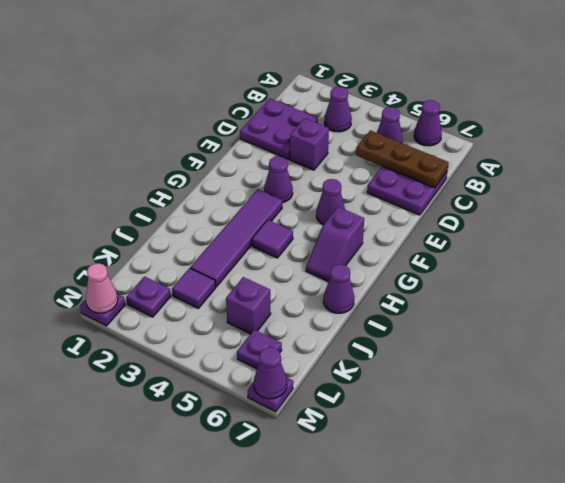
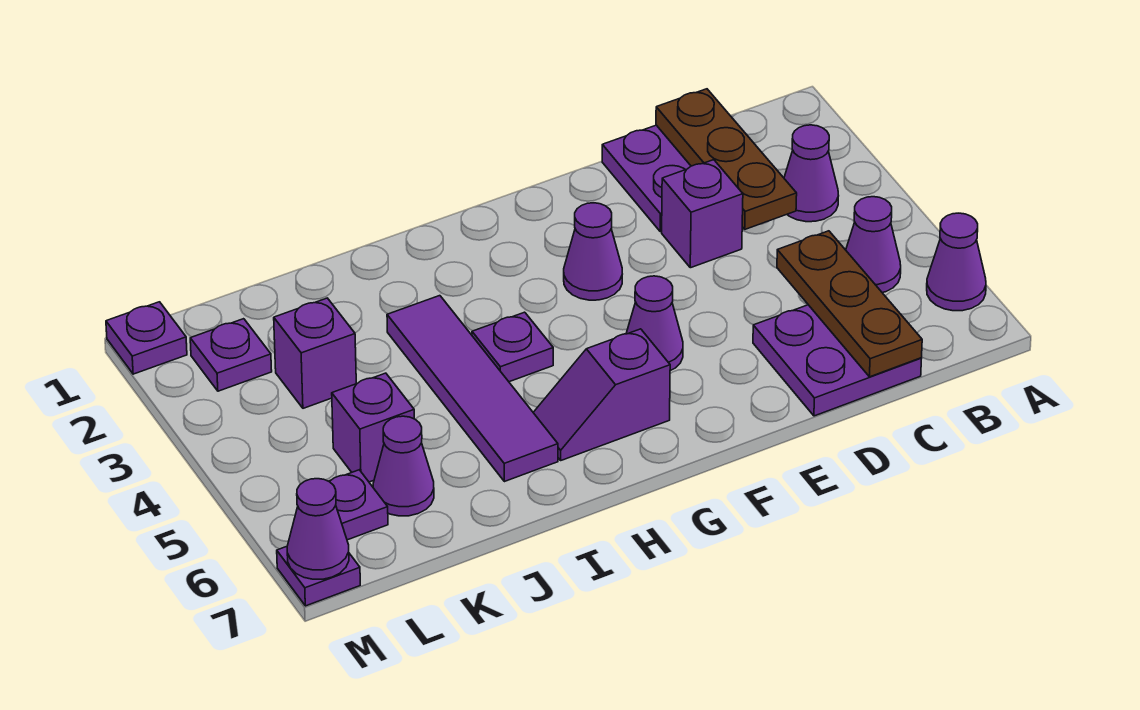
none -> brown plate C1:C3 level 2
purple tile G3:J3 level 1 -> purple tile I3:I6 level 1
purple tile H4 level 1 -> purple plate H4 level 1
purple cone I7 level 1 -> purple cone K6 level 1
purple tile K3 level 1 -> purple brick K3 level 1
pink cone M1 level 2 -> none

